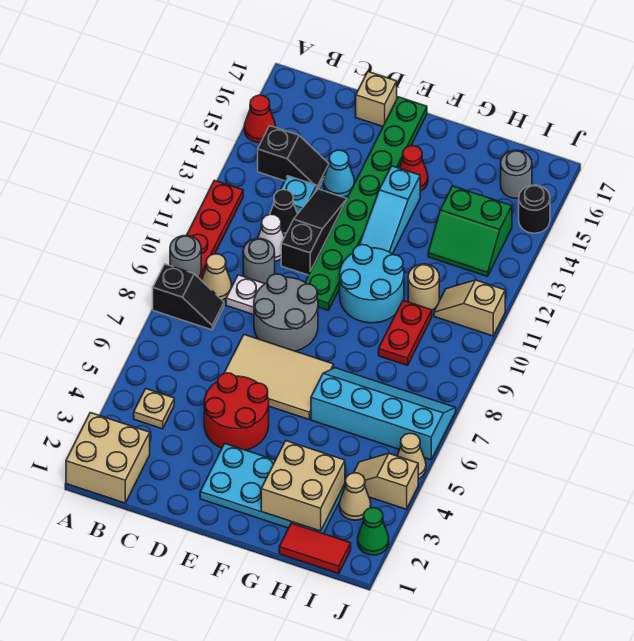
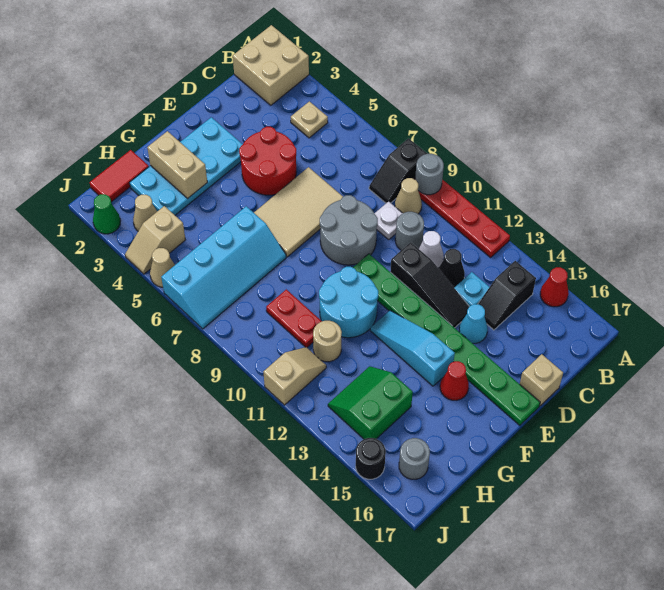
tan brick G2:H3 level 2 -> tan brick G2:G3 level 2
tan slope I4:J4 level 1 top J -> tan slope I4:J4 level 1 top I

